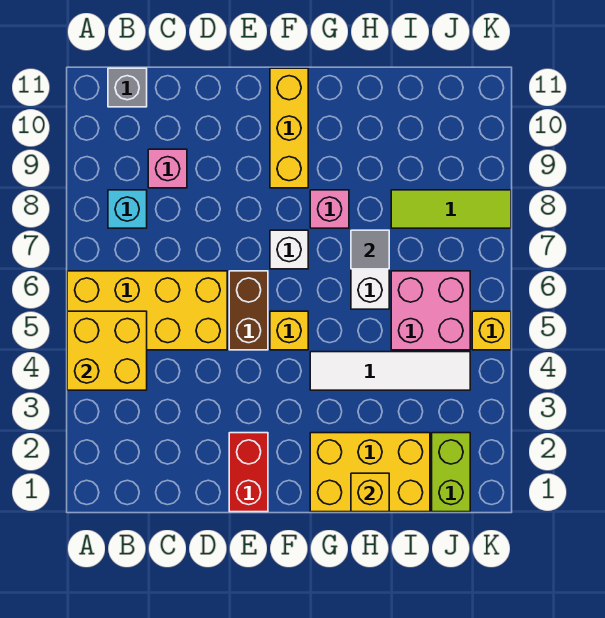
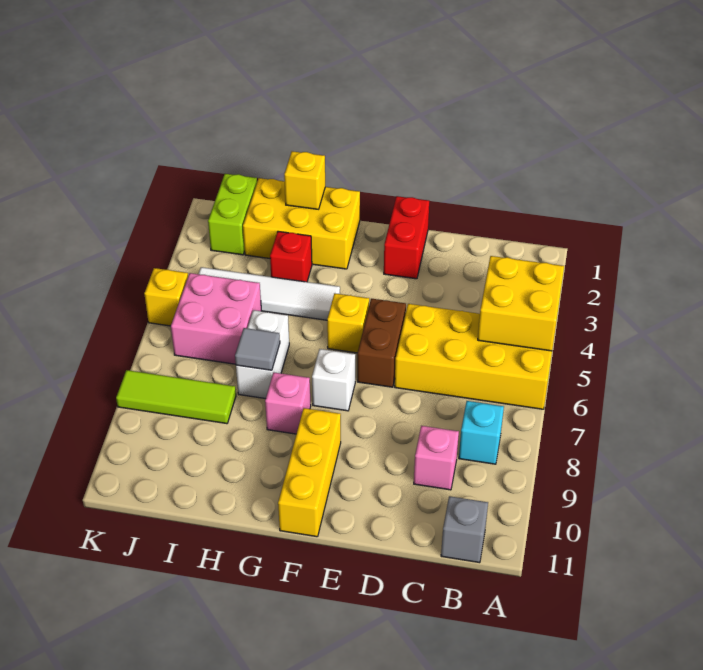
none -> red brick H3 level 1

